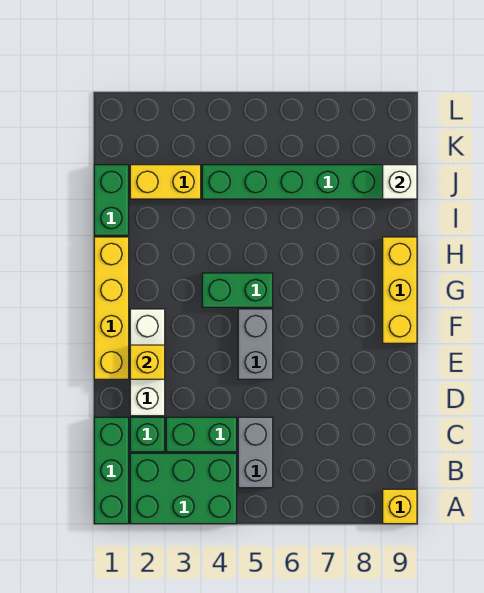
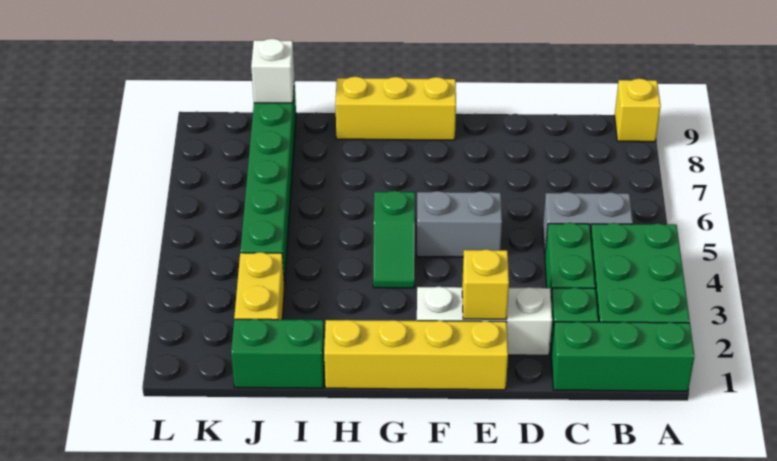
green brick G4:G5 level 1 -> green slope G4:G5 level 1 top 5

